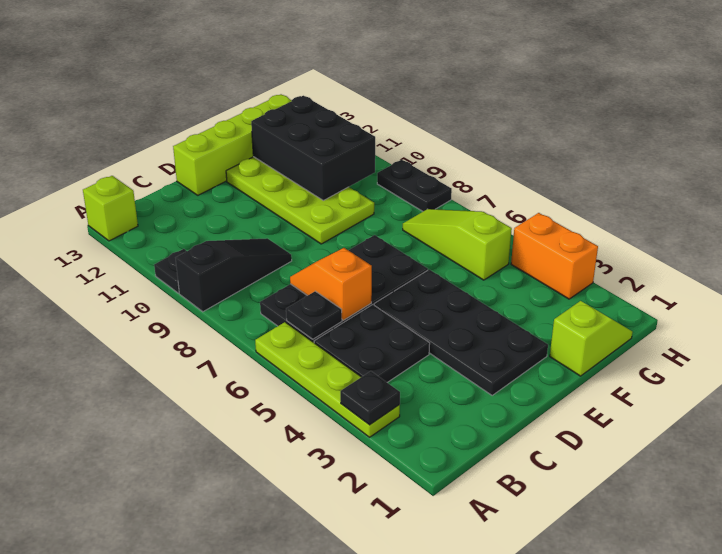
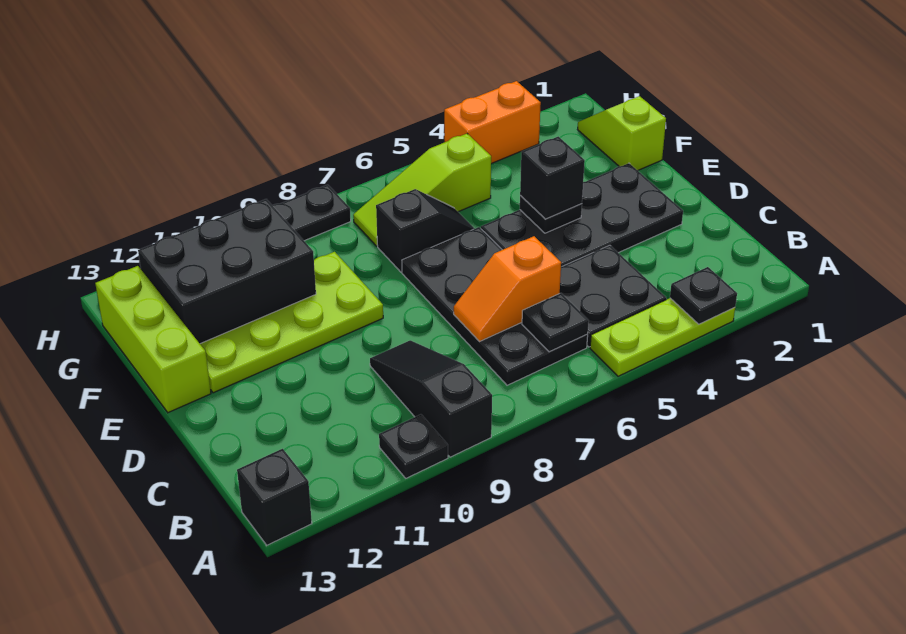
lime plate A3:A6 level 1 -> lime plate A3:A5 level 1
lime brick A13 level 1 -> black brick A13 level 1
lime brick D13:G13 level 1 -> lime brick E13:G13 level 1
none -> black plate E4 level 2
none -> black brick E4 level 3
none -> black slope F6:F7 level 1 top 7

